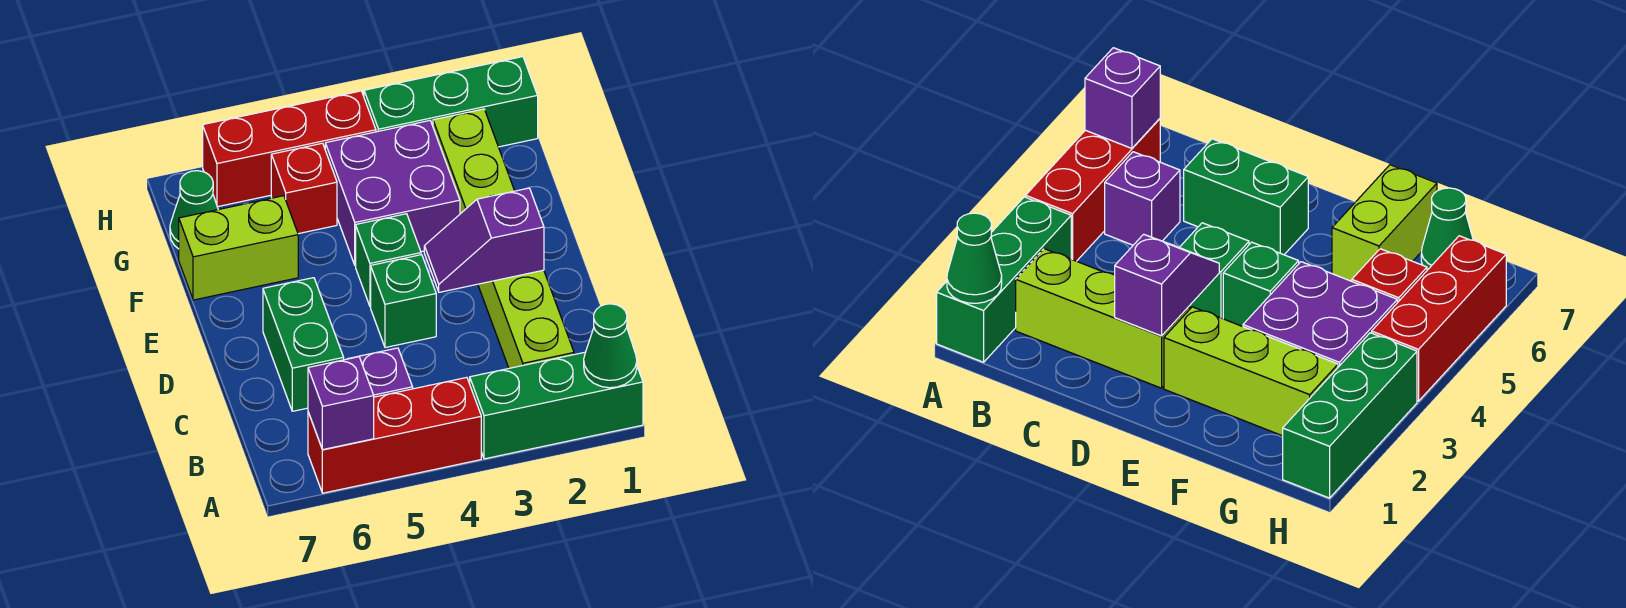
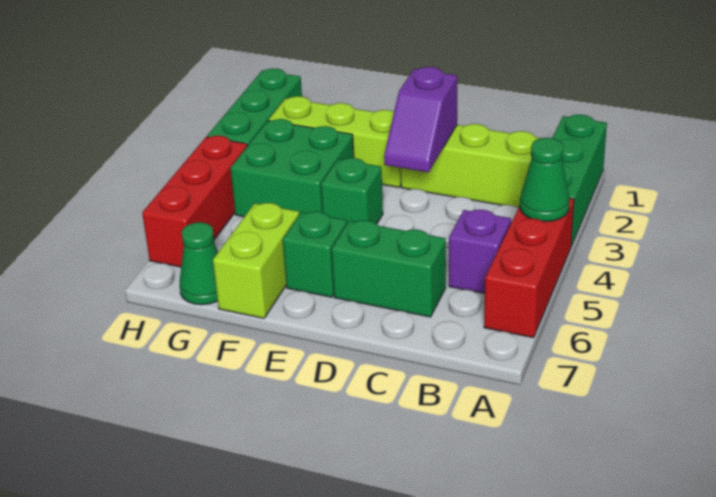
green cone A1 level 2 -> green cone A4 level 2
purple brick A6 level 2 -> none
green brick D4 level 1 -> green brick E6 level 1
purple brick F3:G4 level 1 -> green brick F3:G4 level 1
red brick G5 level 1 -> none

